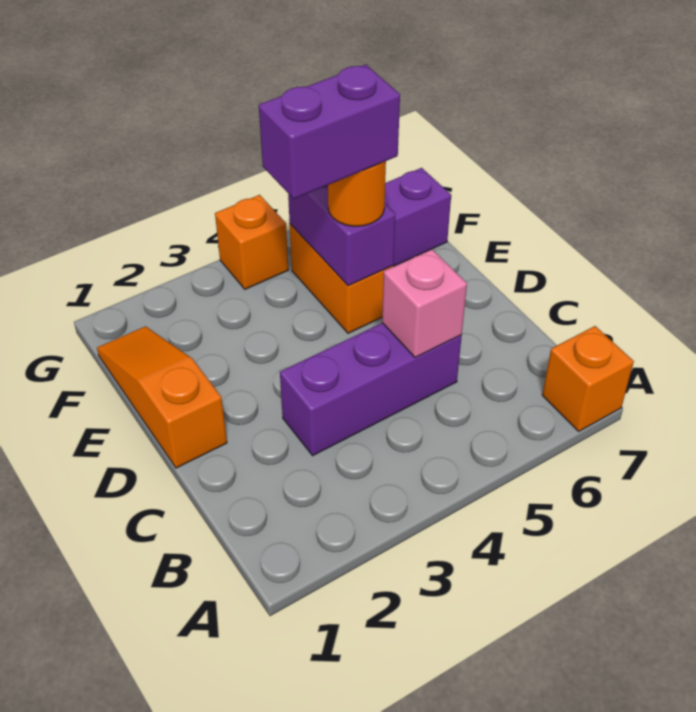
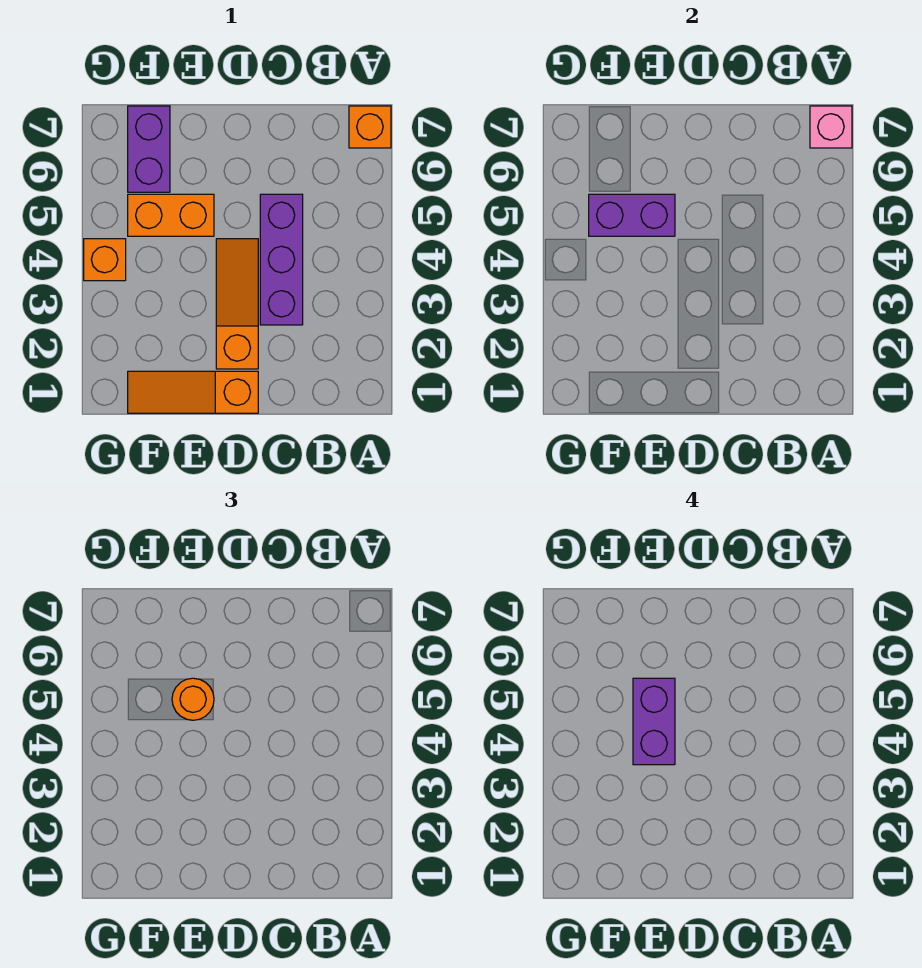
pink brick C5 level 2 -> pink brick A7 level 2
none -> orange slope D2:D4 level 1 top 2

